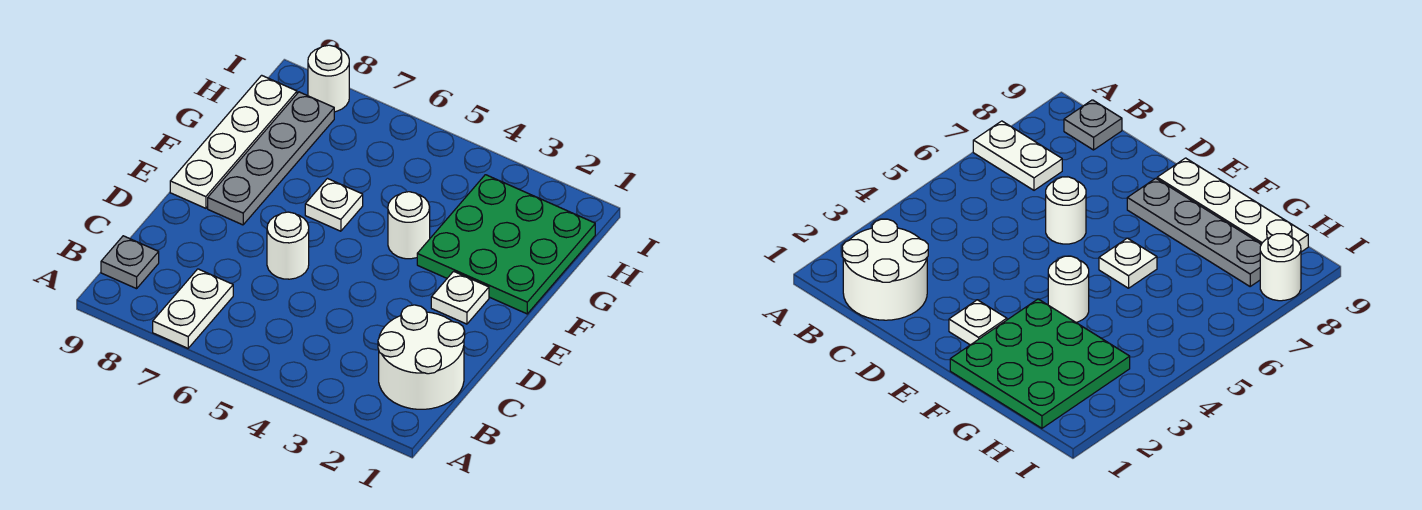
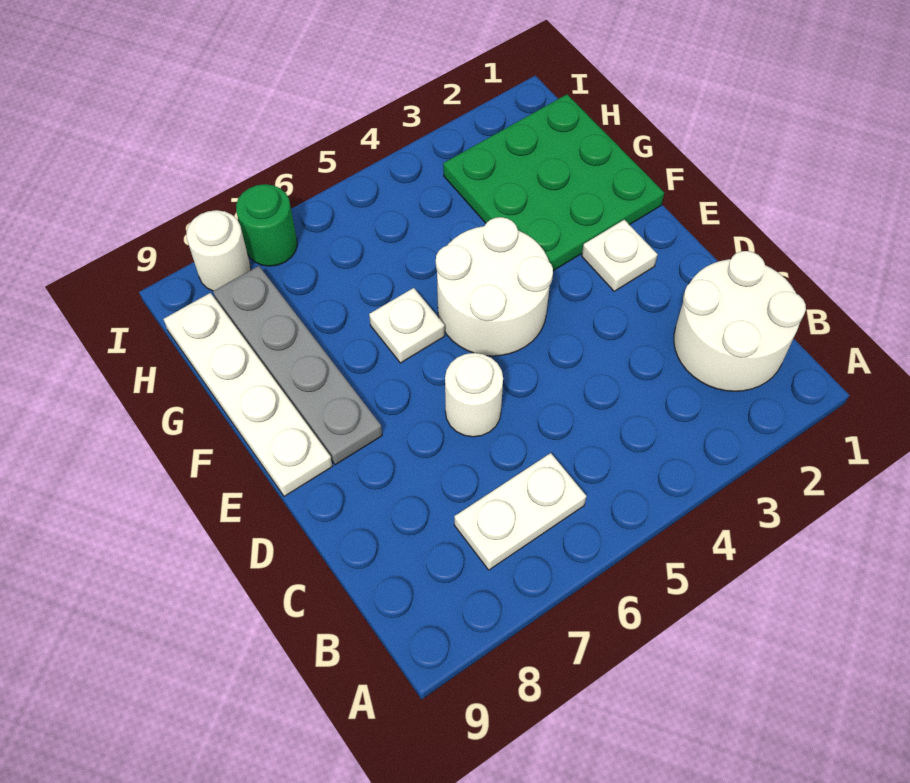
white plate A7:B7 level 1 -> white plate B6:B7 level 1
grey plate B9 level 1 -> none
white round brick F4 level 1 -> white round brick E4:F5 level 1
none -> green round brick I7 level 1

